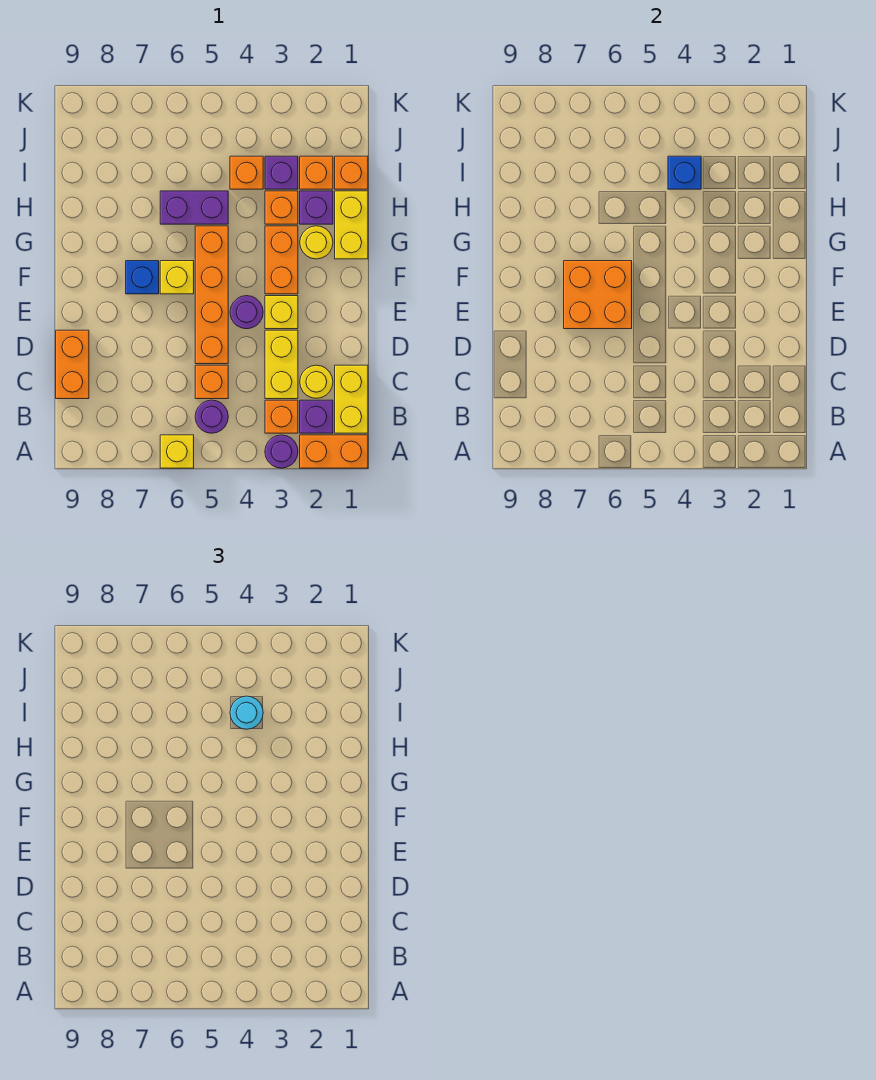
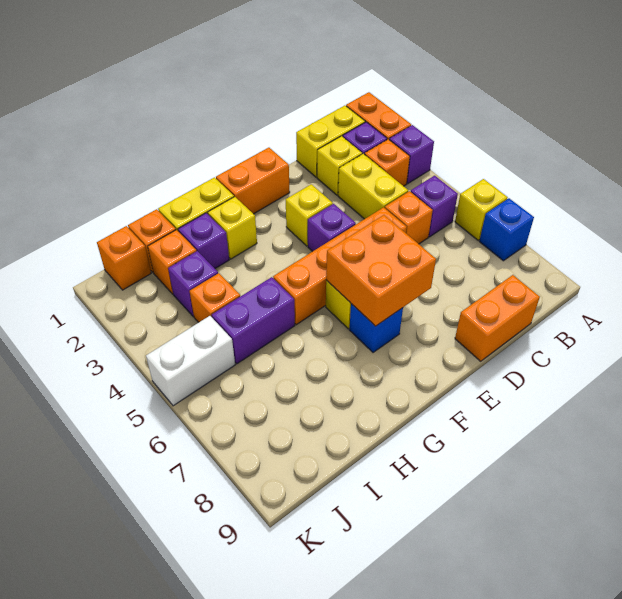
purple round brick A3 level 1 -> purple brick A3 level 1
purple round brick B5 level 1 -> purple brick B5 level 1
yellow round brick C2 level 1 -> yellow brick C2 level 1
yellow brick C3:D3 level 1 -> yellow brick C3:C4 level 1
purple round brick E4 level 1 -> purple brick E4 level 1
orange brick F3:G3 level 1 -> orange brick E1:F1 level 1
yellow round brick G2 level 1 -> yellow brick G2 level 1
orange brick H3 level 1 -> orange brick J1 level 1
purple brick H5:H6 level 1 -> purple brick H5:I5 level 1
blue brick I4 level 2 -> blue brick A7 level 1
cyan round brick I4 level 3 -> none
none -> white brick J5:K5 level 1

